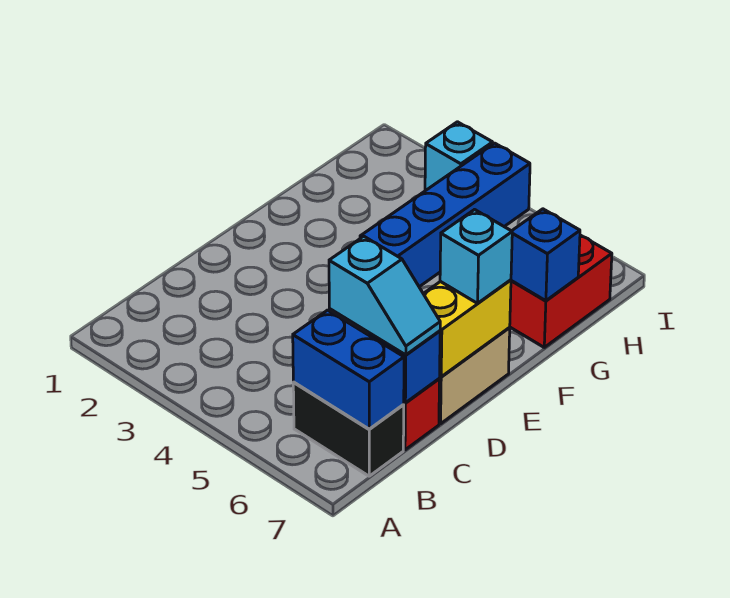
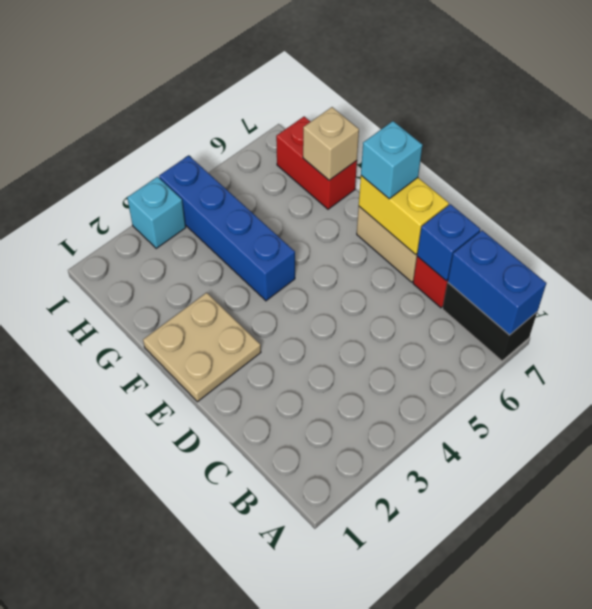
black brick B6:B7 level 1 -> black brick A7:B7 level 1
blue brick B6:B7 level 2 -> blue brick A7:B7 level 2
cyan slope C6:C7 level 3 top 6 -> none
none -> tan plate E1:F2 level 1
blue brick G7 level 2 -> tan brick G7 level 2

